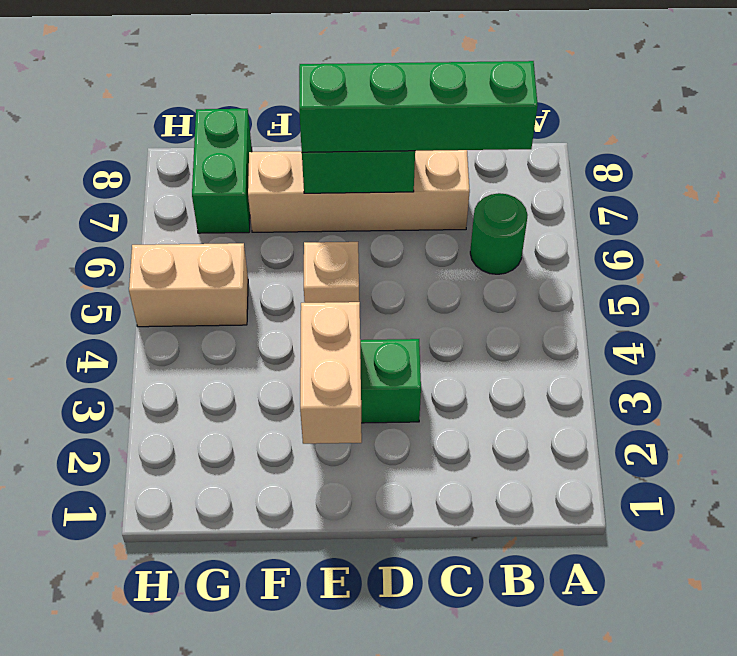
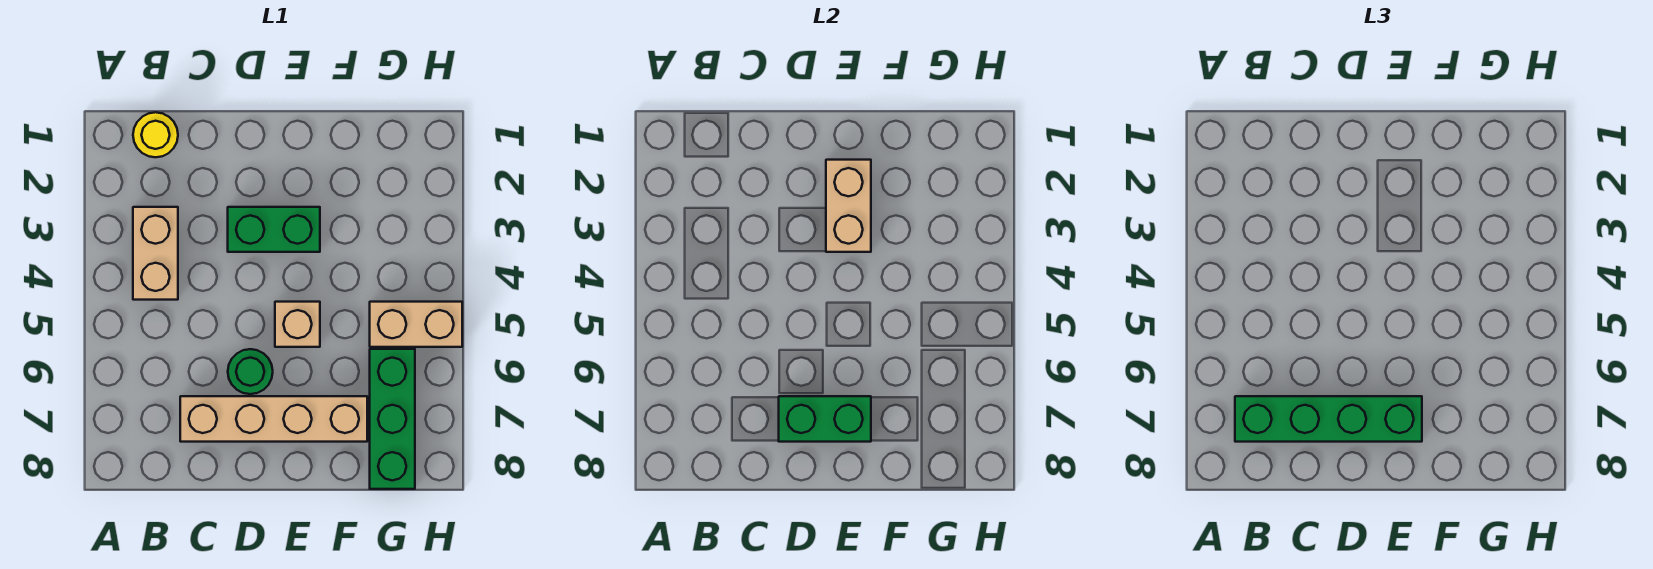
none -> yellow round brick B1 level 1
none -> tan brick B3:B4 level 1
green round brick B6 level 1 -> green round brick D6 level 1
green brick G7:G8 level 1 -> green brick G6:G8 level 1

